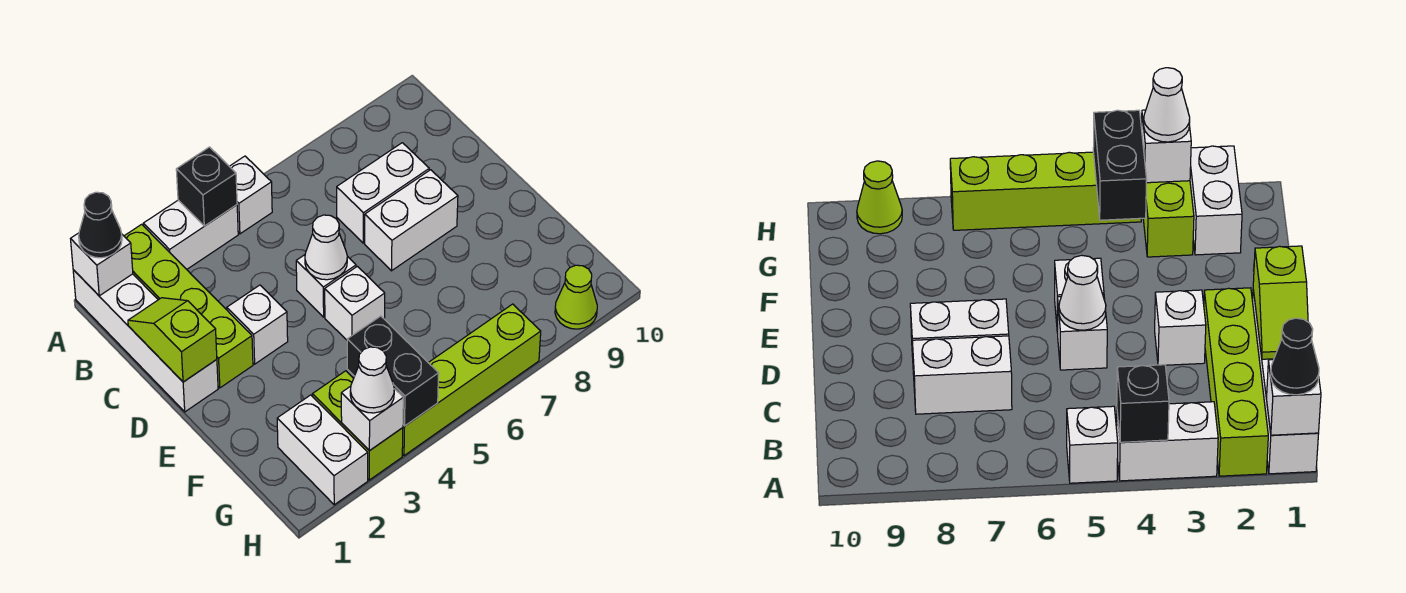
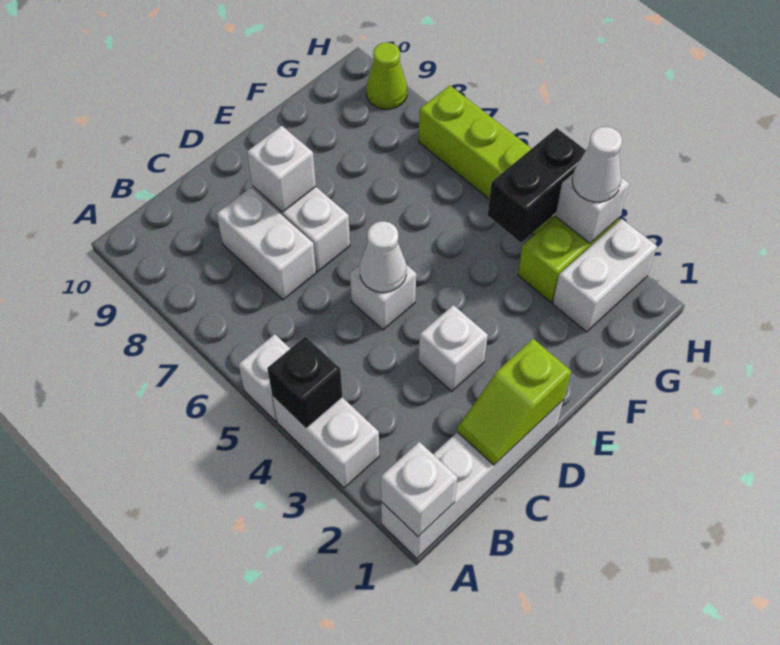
black cone A1 level 3 -> none
lime brick A2:D2 level 1 -> none
white brick E5 level 1 -> white brick D8 level 2

